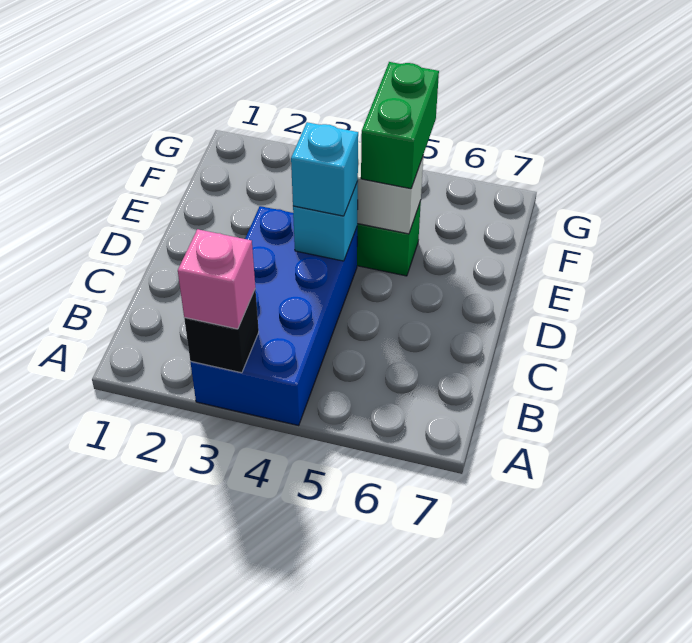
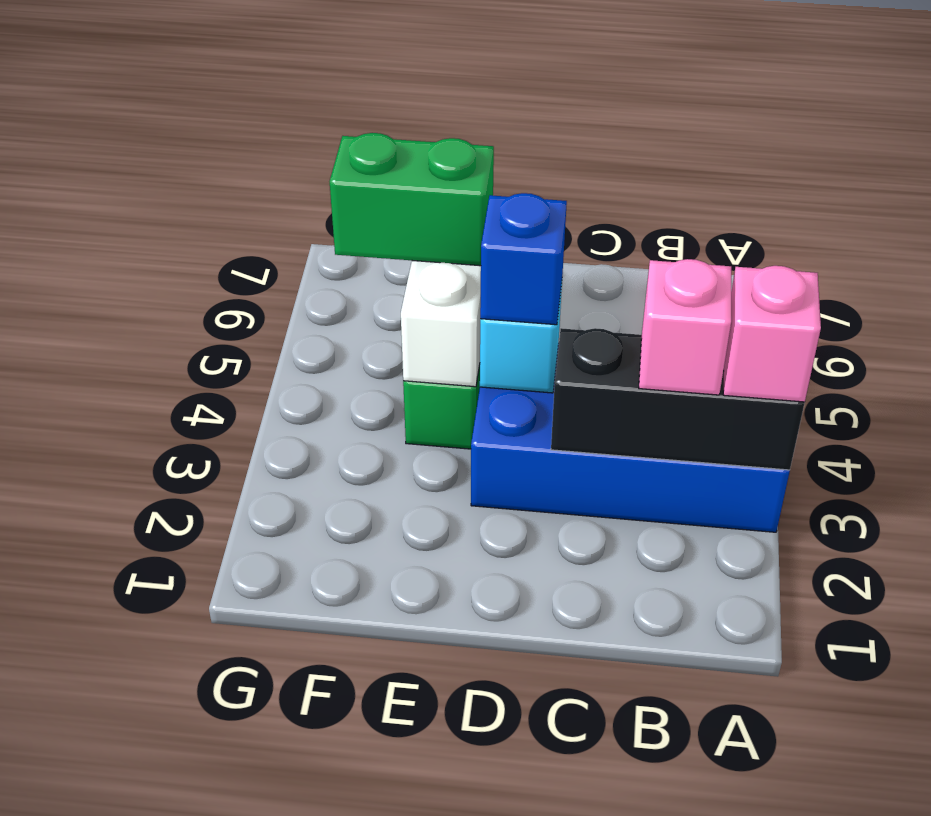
black brick A3 level 2 -> black brick A3:C3 level 2
none -> pink brick B3 level 3
cyan brick D4 level 3 -> blue brick D4 level 3

